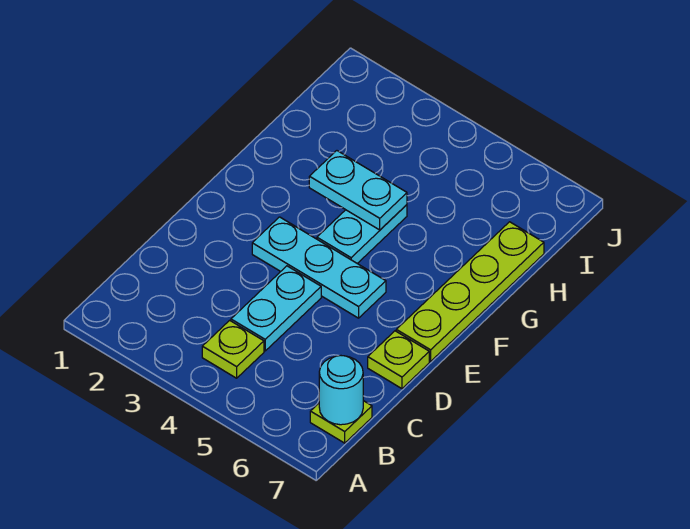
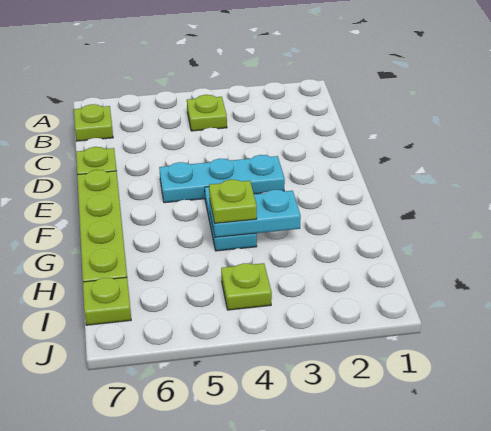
cyan round brick B7 level 2 -> none
cyan plate C4:D4 level 1 -> none
none -> lime plate G4 level 3
none -> lime plate I4 level 1
none -> lime plate I7 level 1

